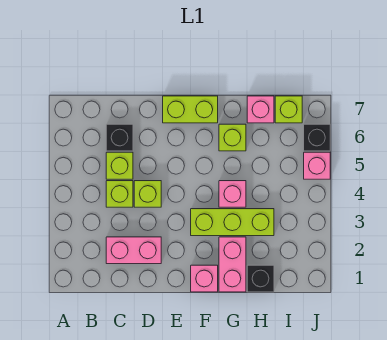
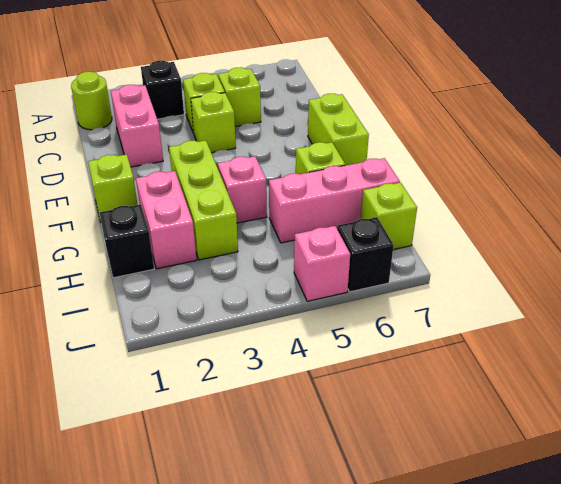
none -> lime round brick B1 level 1
black brick C6 level 1 -> black brick B3 level 1
pink brick F1 level 1 -> lime brick F1 level 1
pink brick G1:G2 level 1 -> pink brick G2:H2 level 1
pink brick H7 level 1 -> pink brick H5:H7 level 1

